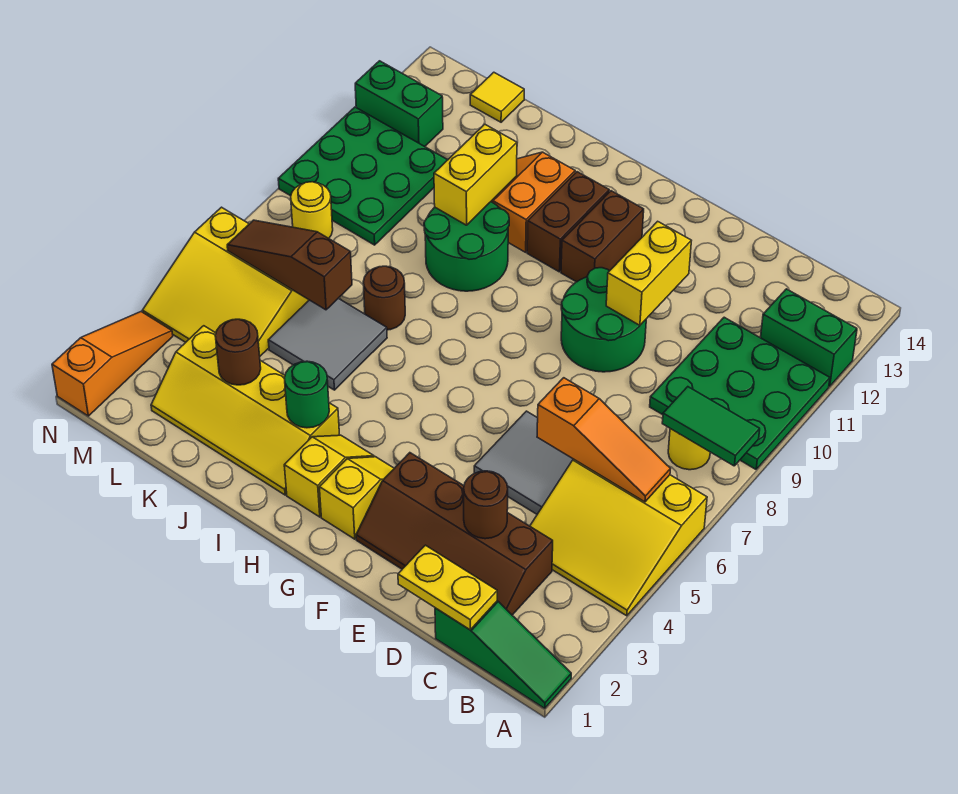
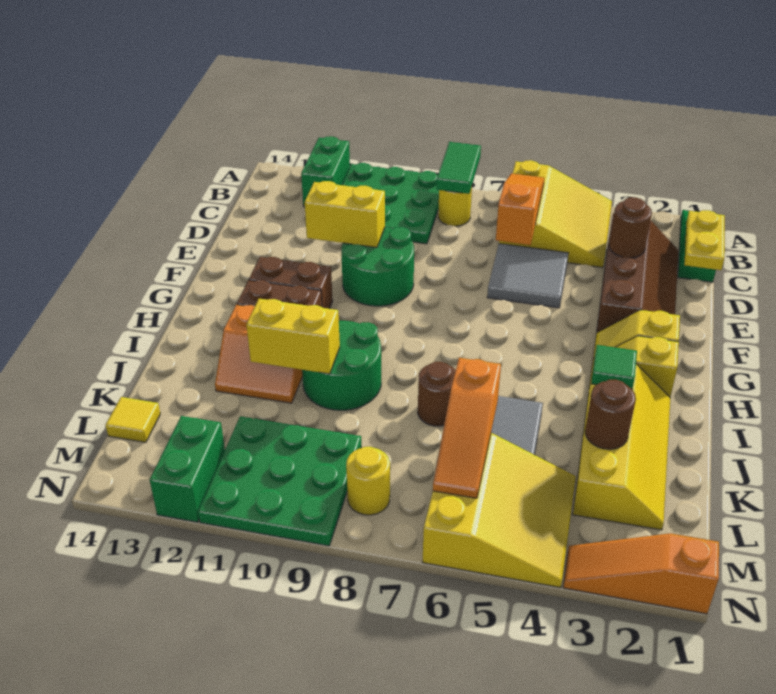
green round brick I3 level 2 -> green tile I3 level 2
brown slope K6:M6 level 2 top K -> orange slope K6:M6 level 2 top K

